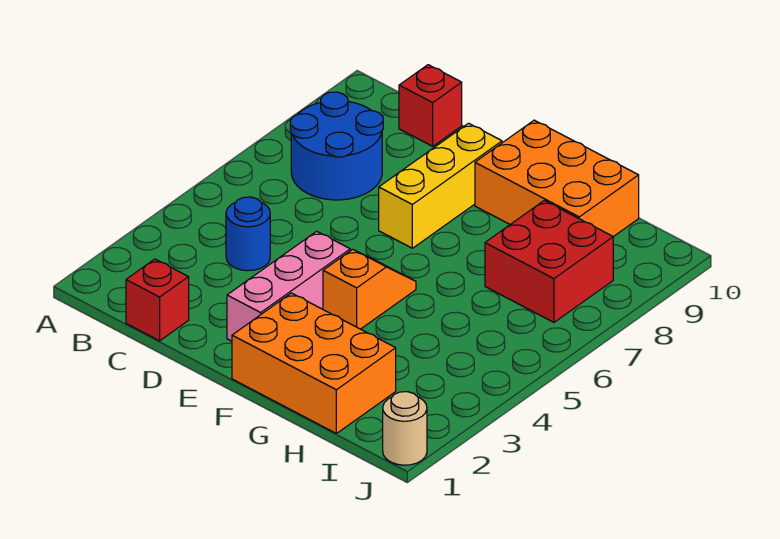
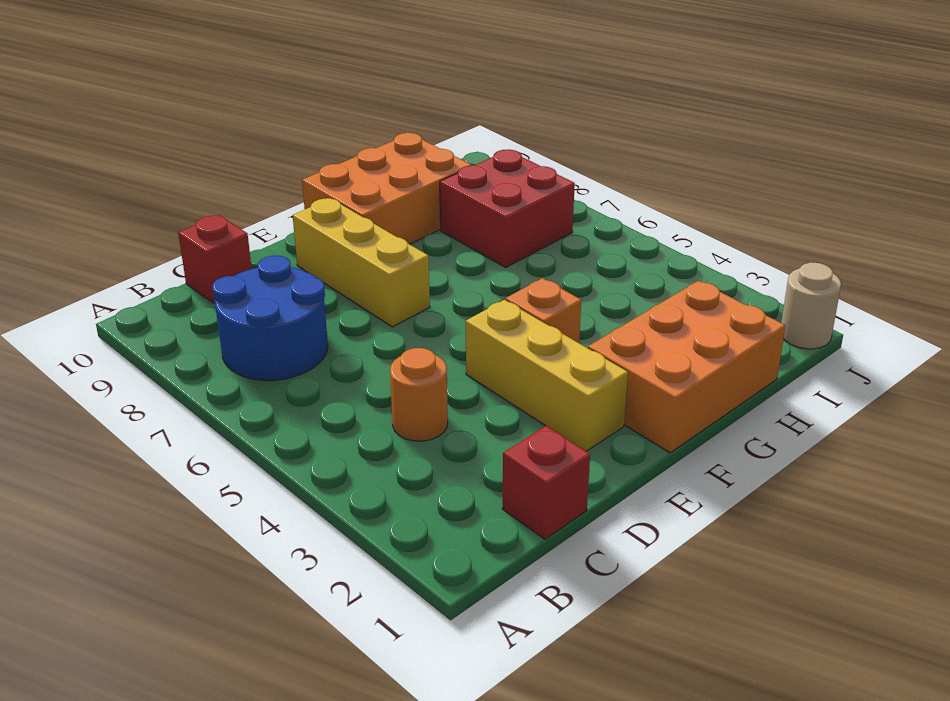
blue round brick C4 level 1 -> orange round brick C4 level 1
pink brick E2:E4 level 1 -> yellow brick E2:E4 level 1

